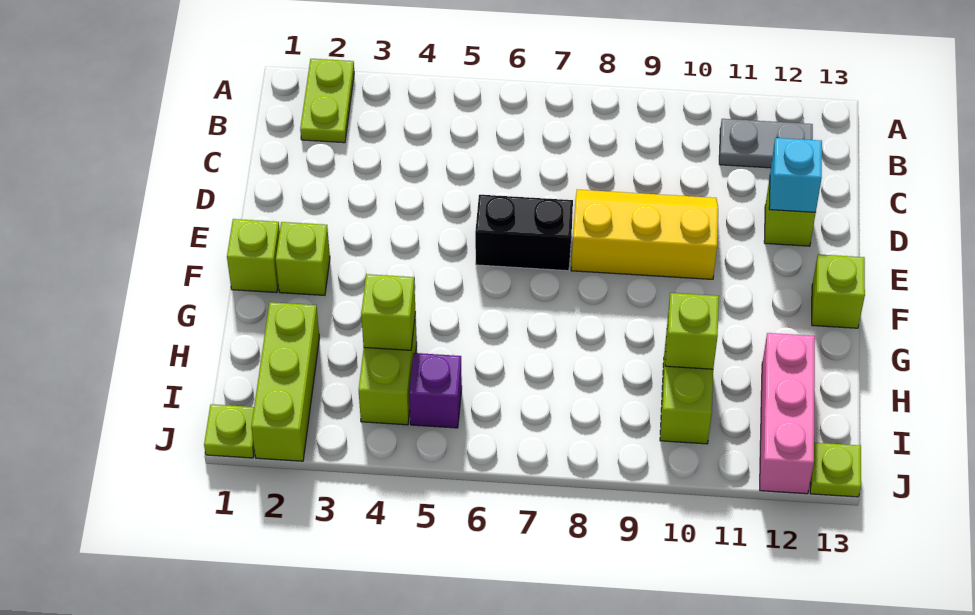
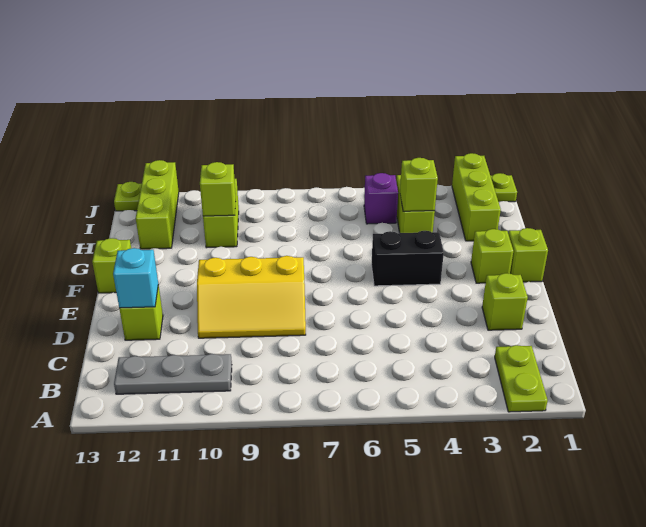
grey plate B11:B12 level 1 -> grey plate B10:B12 level 1
none -> lime brick D2 level 1
black brick E6:E7 level 1 -> black brick F4:F5 level 1
pink brick H12:J12 level 1 -> lime brick H12:J12 level 1

